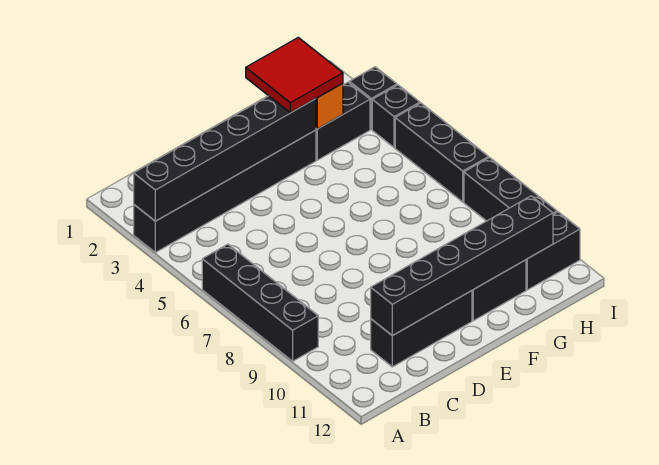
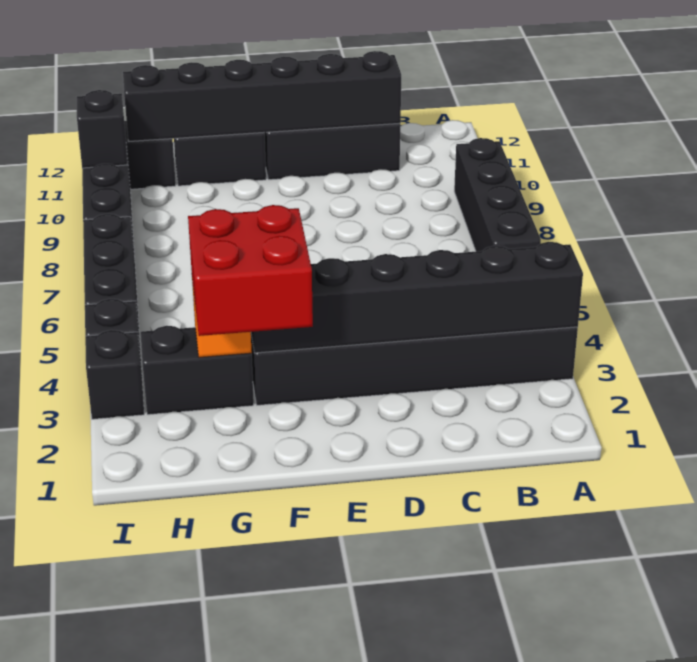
red tile F2:G3 level 3 -> red brick F2:G3 level 3
none -> black brick I10 level 2

